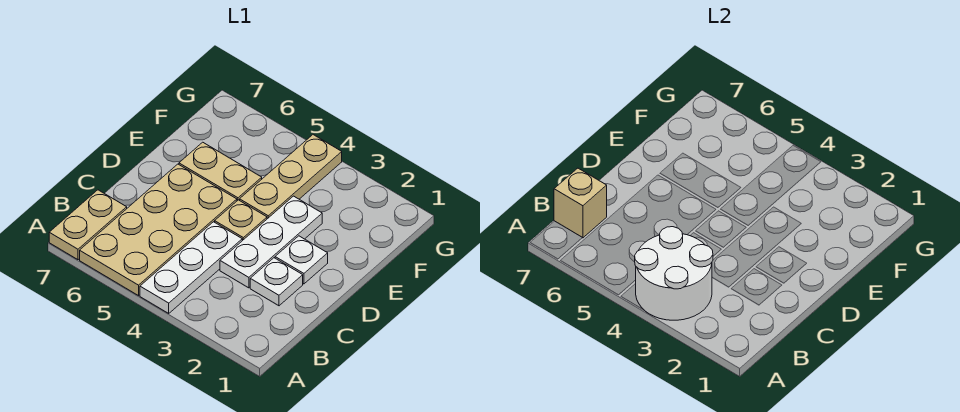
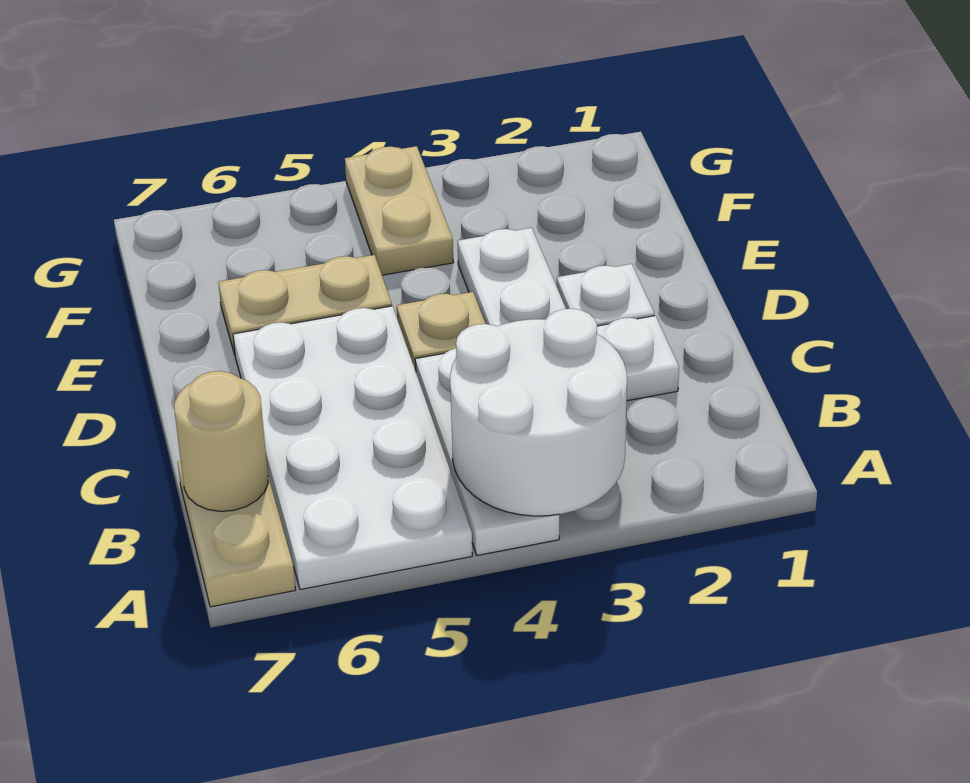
tan plate A5:D6 level 1 -> white plate A5:D6 level 1
tan brick B7 level 2 -> tan round brick B7 level 2
tan plate E4:G4 level 1 -> tan plate F4:G4 level 1

